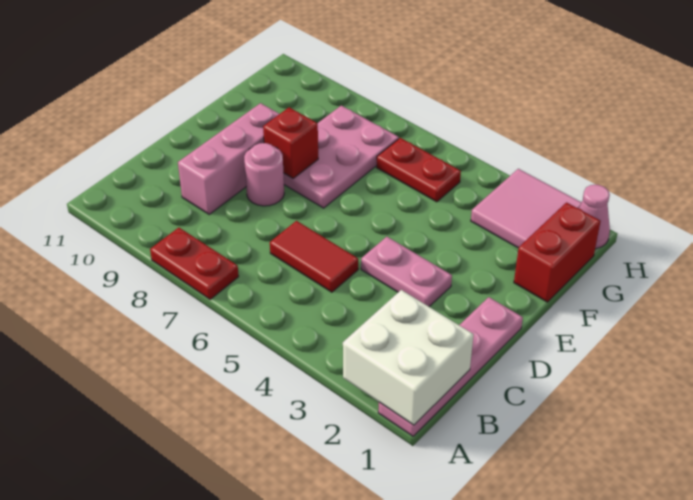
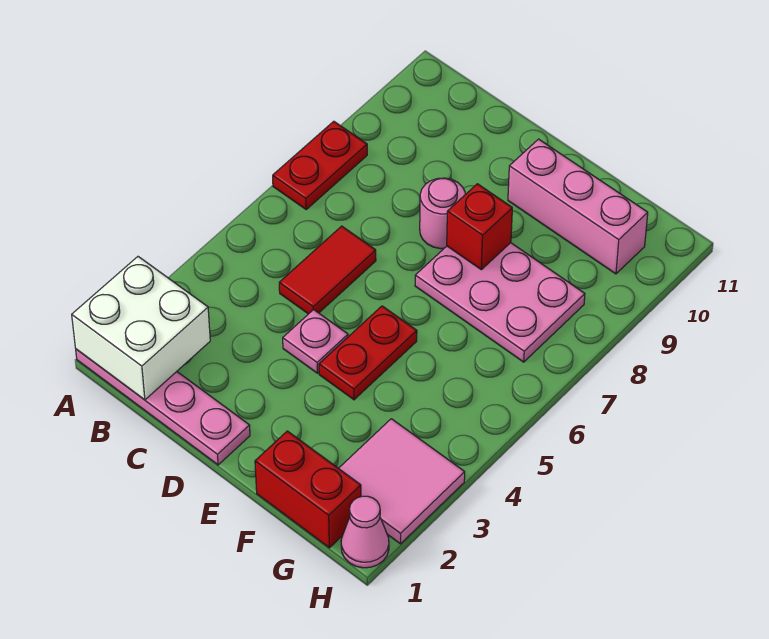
pink brick C9:E9 level 1 -> pink brick E10:G10 level 1
pink plate D3:D4 level 1 -> pink plate D4 level 1
red plate G5:G6 level 1 -> red plate E4:E5 level 1

